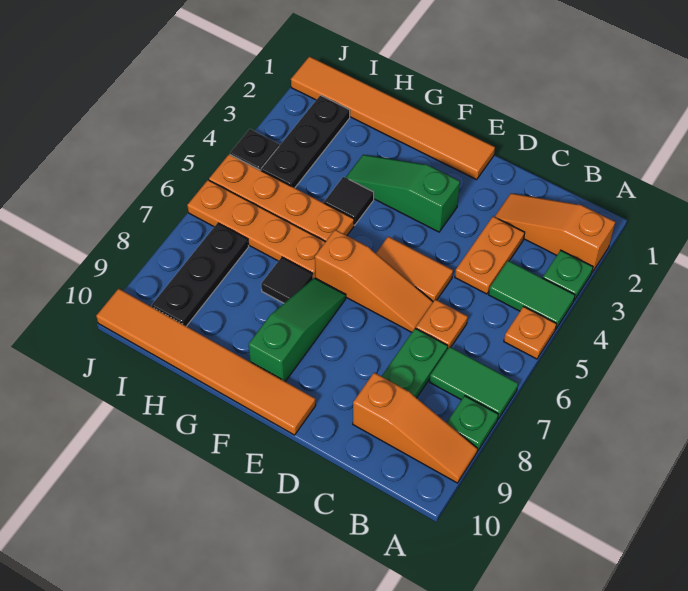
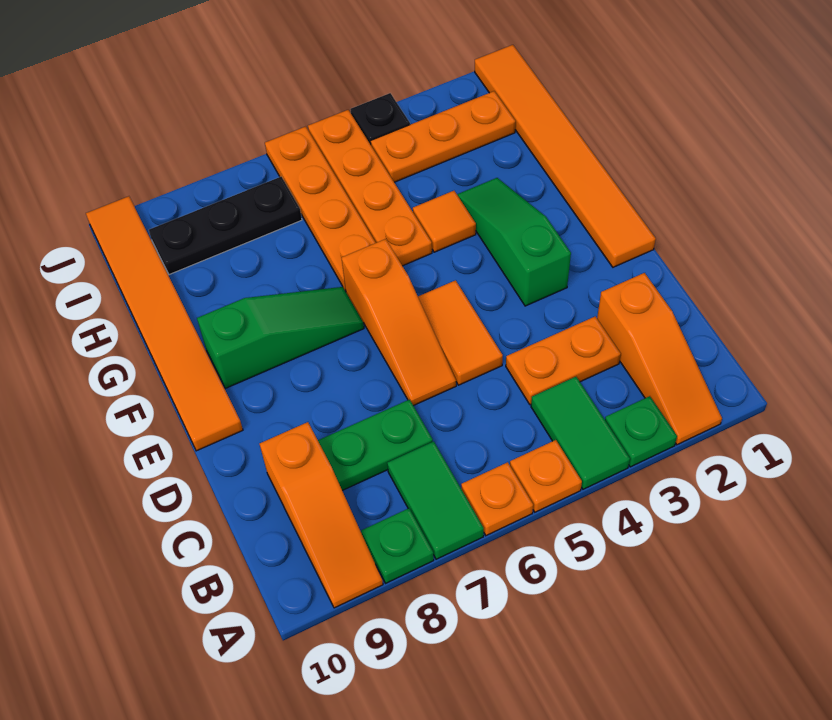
orange slope A2:C2 level 1 top A -> orange slope A2:C2 level 1 top C
orange plate C6 level 1 -> orange plate A6 level 1
black tile G4 level 1 -> orange tile G4 level 1
black tile G7 level 1 -> none
black plate I2:I4 level 1 -> orange plate I2:I4 level 1

